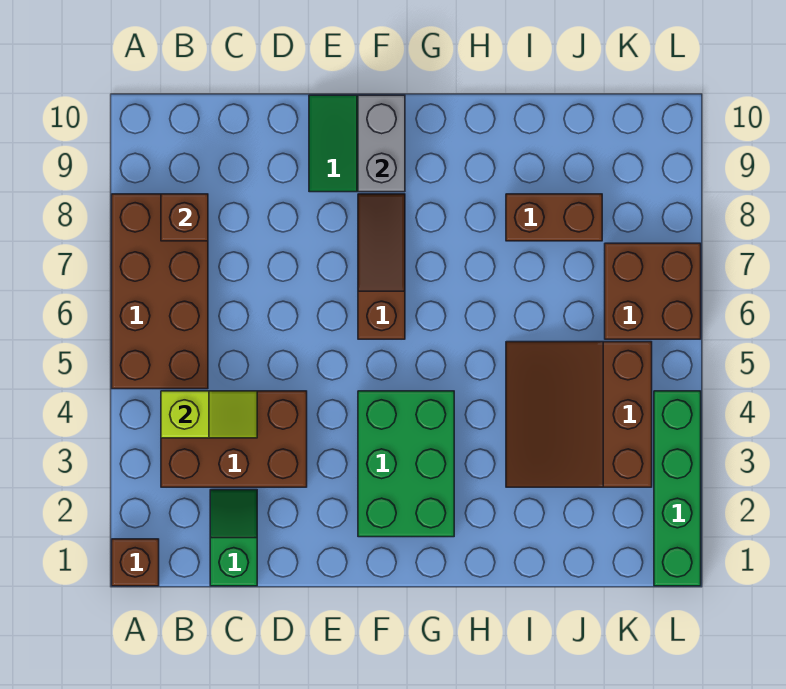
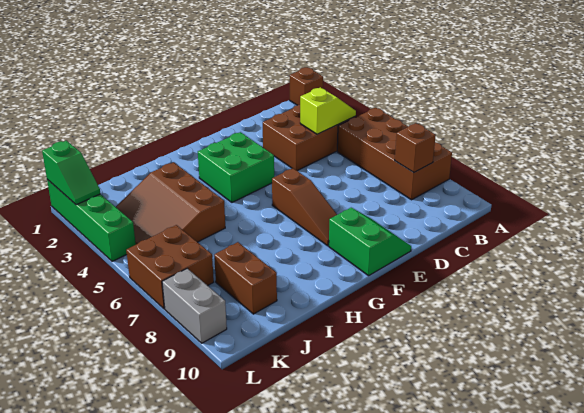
lime slope B4:C4 level 2 top B -> lime slope B4:C4 level 2 top C
green slope C1:C2 level 1 top 1 -> green slope L1:L2 level 2 top 1
green brick F2:G4 level 1 -> green brick F3:G4 level 1
grey brick F9:F10 level 2 -> grey brick L8:L9 level 1
brown slope I3:K5 level 1 top K -> brown slope I3:K5 level 1 top I
brown brick I8:J8 level 1 -> brown brick J8:J9 level 1

